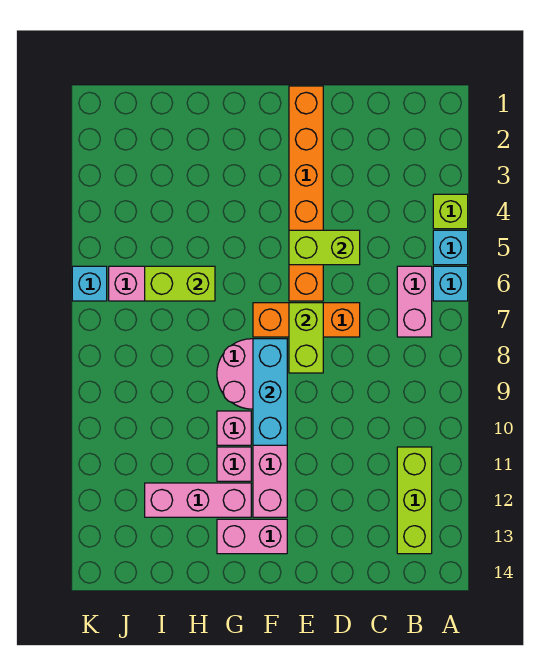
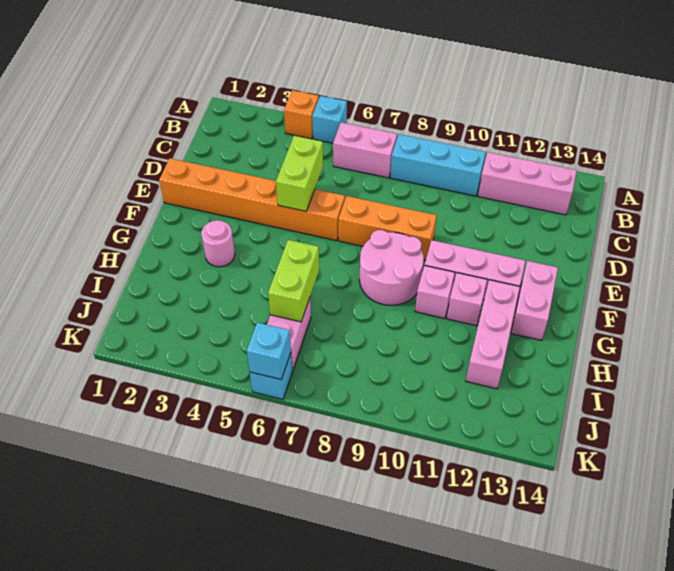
lime brick A4 level 1 -> orange brick A4 level 1
cyan brick A6 level 1 -> cyan brick K6 level 2
lime brick B11:B13 level 1 -> pink brick B11:B13 level 1
orange brick D7:F7 level 1 -> orange brick E7:E9 level 1
lime brick E7:E8 level 2 -> none
cyan brick F8:F10 level 2 -> cyan brick B8:B10 level 1
none -> pink round brick G3 level 1

